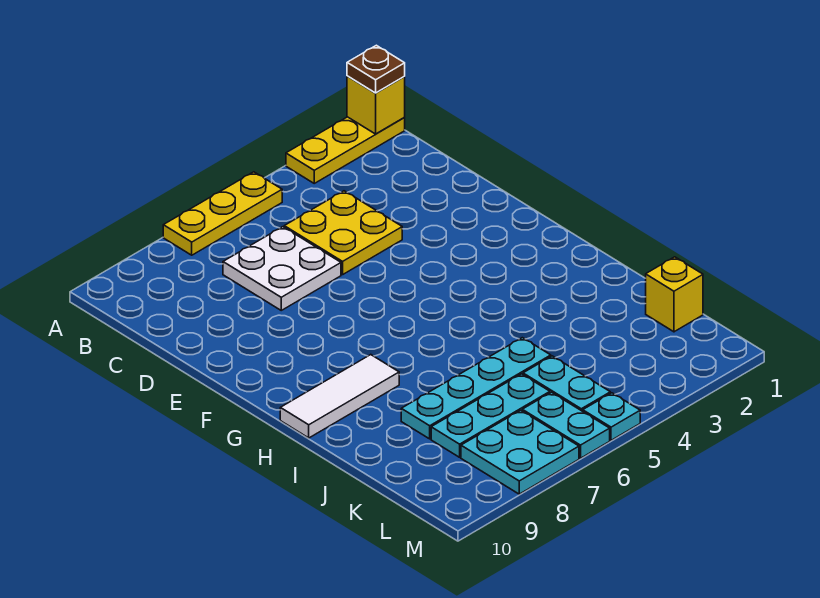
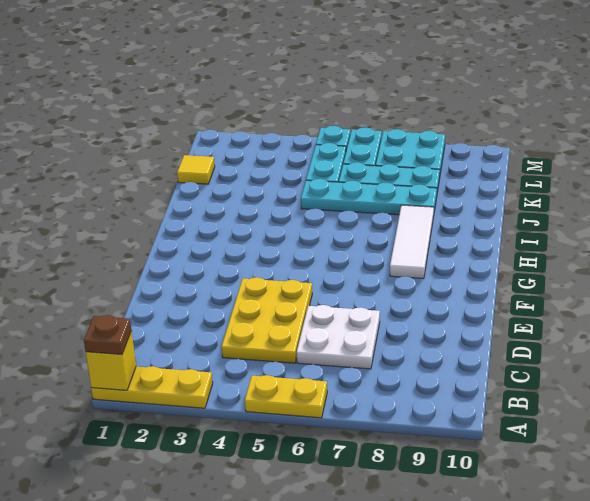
yellow plate A5:A7 level 1 -> yellow plate A5:A6 level 1
yellow plate C4:D5 level 1 -> yellow plate C4:E5 level 1
white tile H8:H10 level 1 -> white tile G8:I8 level 1
yellow brick K1 level 1 -> yellow tile K1 level 1

